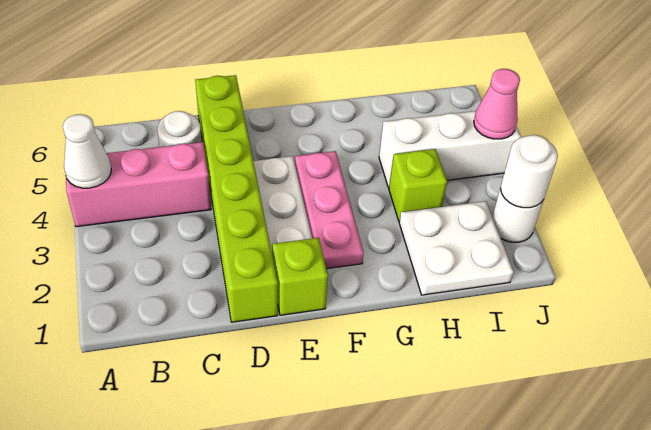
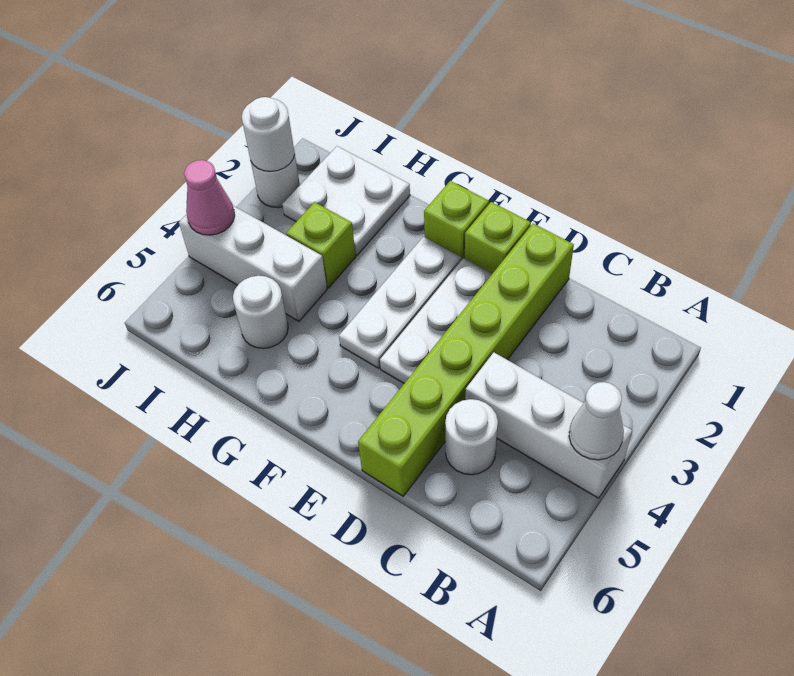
pink brick A4:C4 level 1 -> white brick A4:C4 level 1
none -> lime brick F1 level 1
pink plate F2:F4 level 1 -> white plate F2:F4 level 1
none -> white round brick H5 level 1

